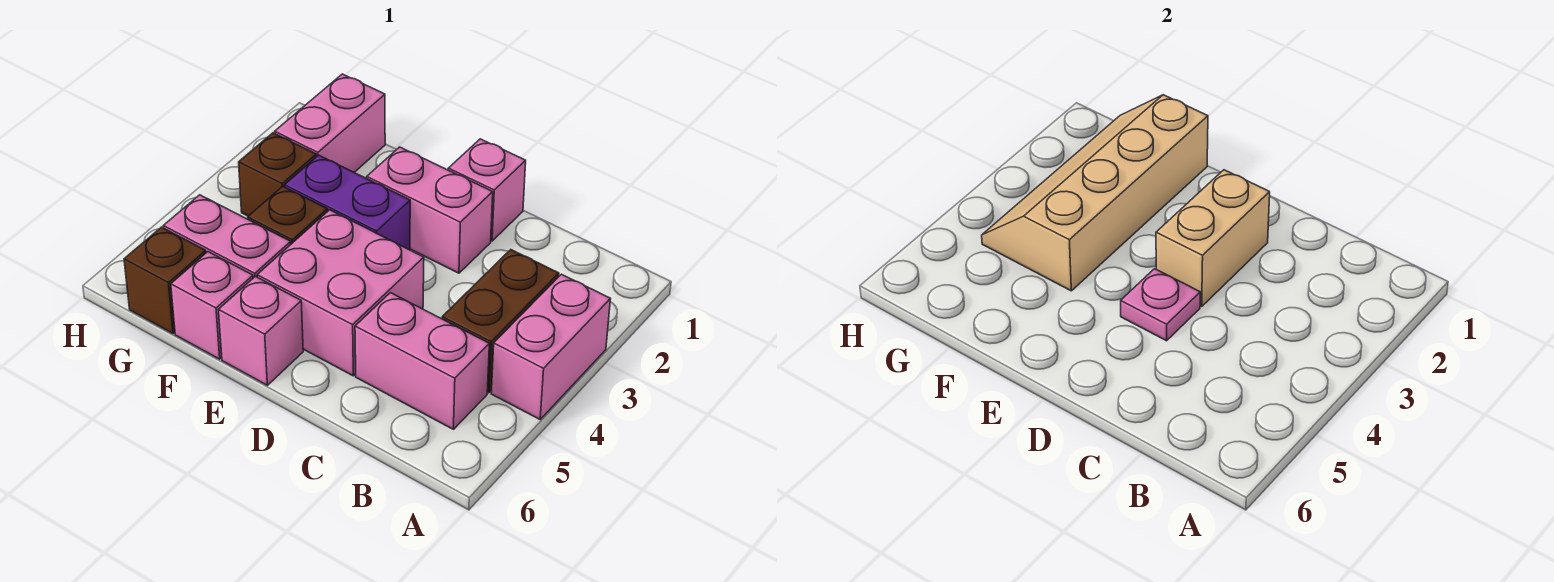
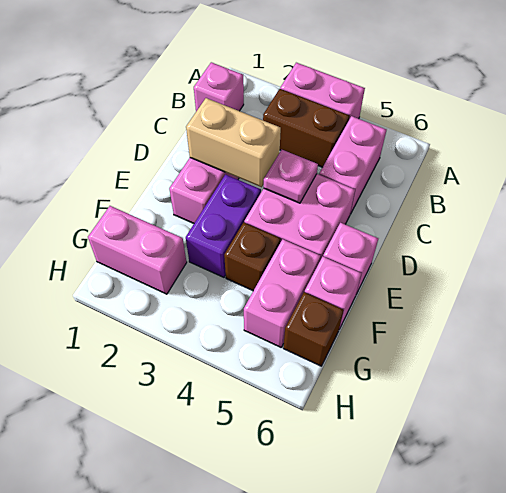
pink brick D1 level 1 -> pink brick B1 level 1
tan slope F1:G4 level 2 top F -> none
brown brick G3 level 1 -> none

